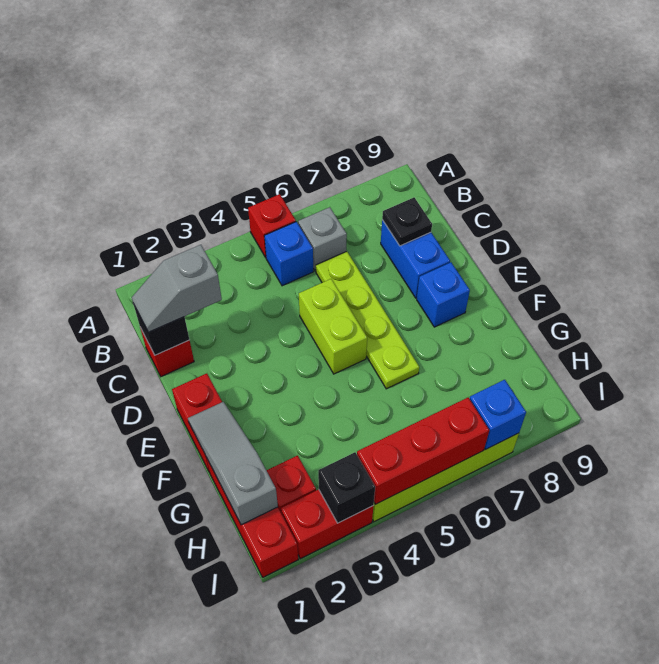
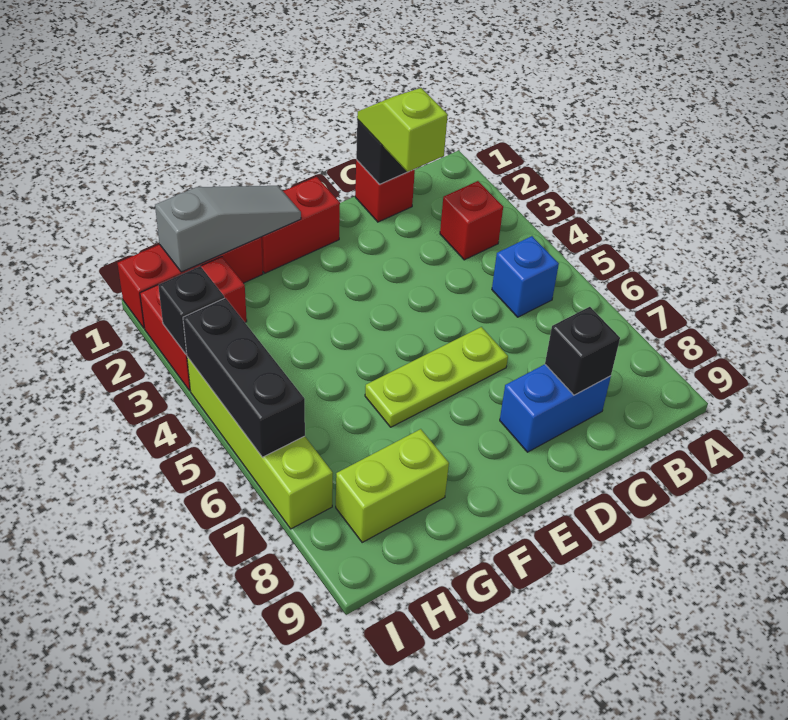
red brick A5 level 1 -> red brick B3 level 1
grey brick B6 level 1 -> none
grey slope C1:C2 level 3 top 2 -> lime slope C1:C2 level 3 top 2
lime plate C6:F6 level 1 -> lime plate D6:F6 level 1
black plate C8 level 2 -> black brick C8 level 2
lime brick D5:E5 level 1 -> lime brick G8:H8 level 1
blue brick E8 level 1 -> none
red brick I4:I6 level 2 -> black brick I4:I6 level 2
blue brick I7 level 2 -> none

